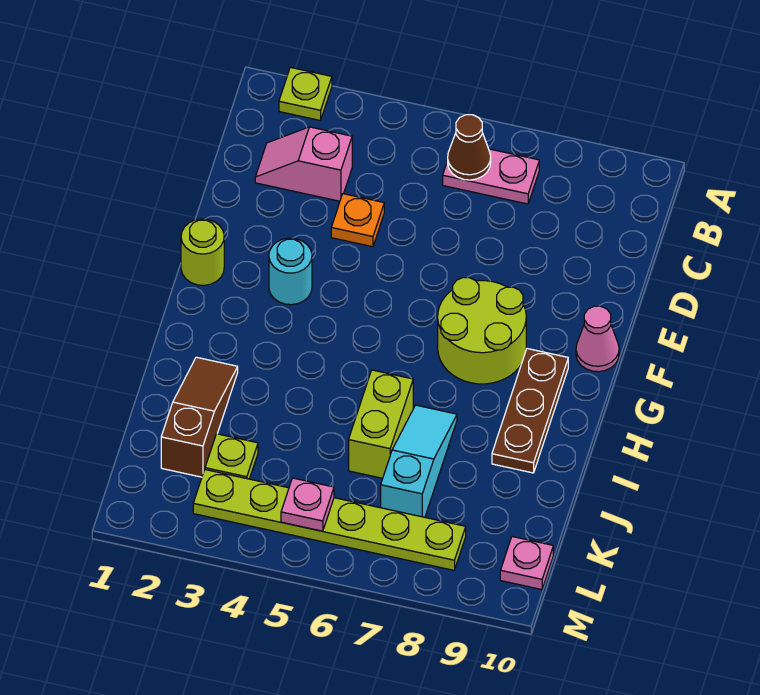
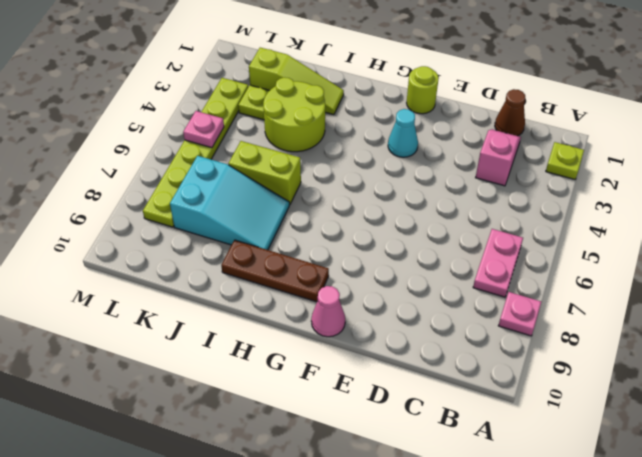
brown cone B6 level 2 -> brown cone C1 level 1
orange plate D4 level 1 -> none
cyan round brick F3 level 1 -> cyan cone F3 level 1
lime round brick F7:G8 level 1 -> lime round brick I3:J4 level 1
brown slope I2:K2 level 1 top K -> lime slope I2:K2 level 1 top K
cyan slope I7:K7 level 1 top K -> cyan slope I7:K8 level 1 top K
pink plate L10 level 1 -> pink plate A8 level 1

